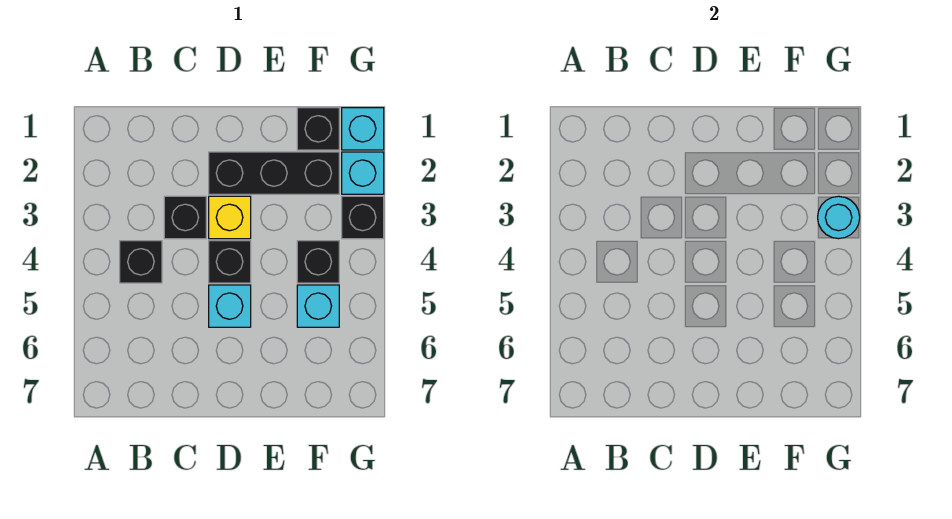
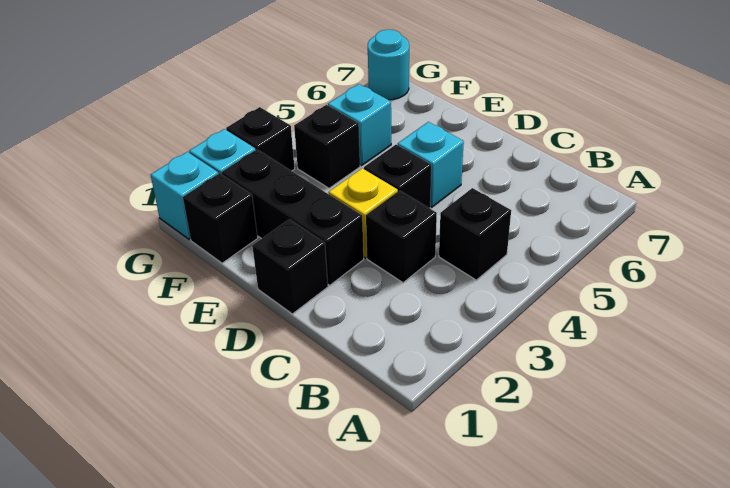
none -> black brick D1 level 1
cyan round brick G3 level 2 -> cyan round brick G7 level 1

